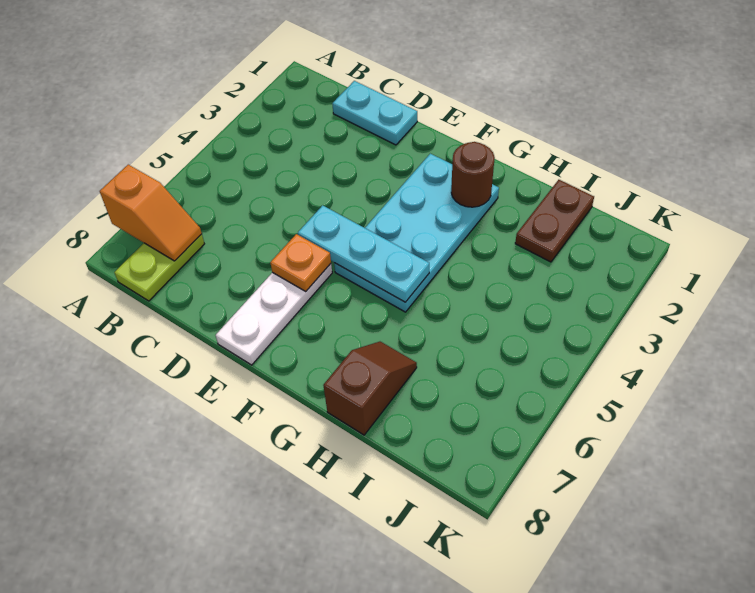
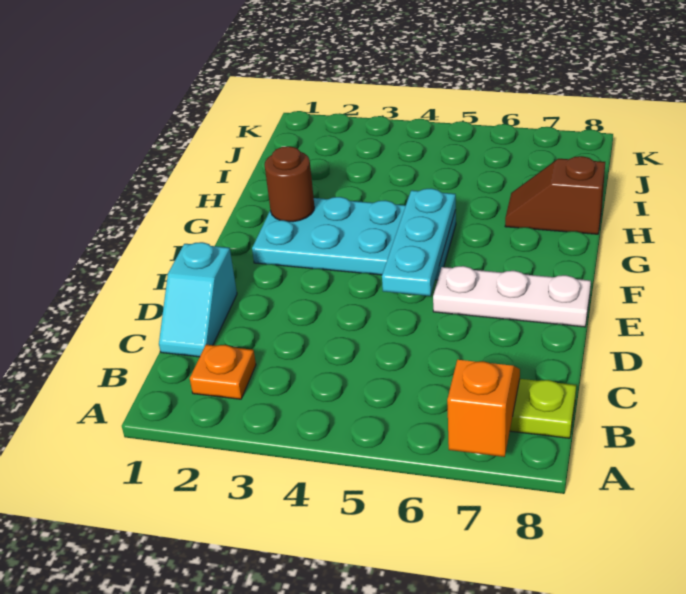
cyan plate C1:D1 level 1 -> cyan slope C1:D1 level 1 top D
orange plate E6 level 2 -> orange plate B2 level 1
brown plate I1:I2 level 1 -> none

